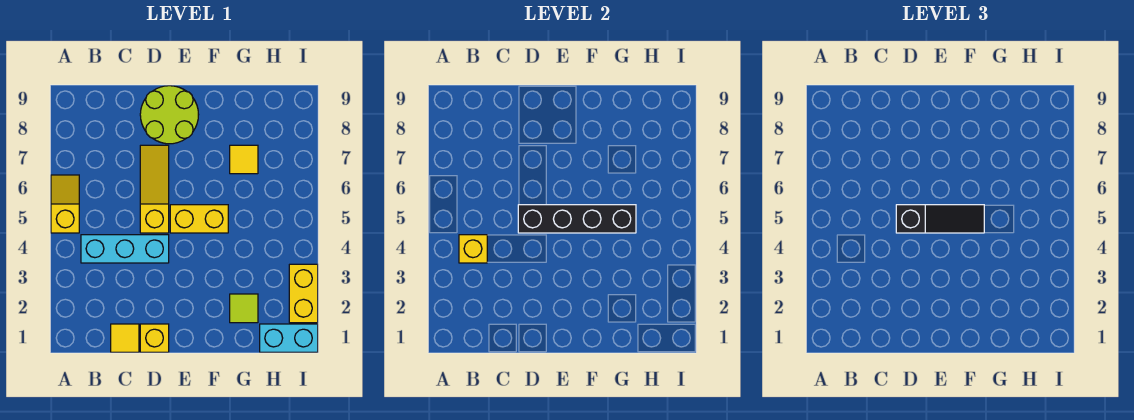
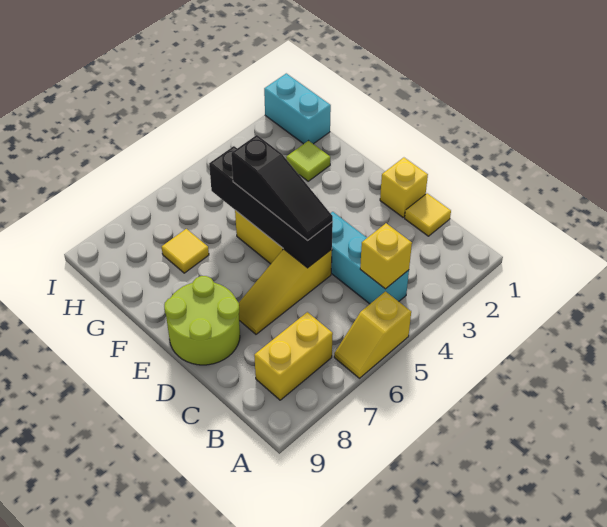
black slope D5:F5 level 3 top D -> black slope D5:F5 level 3 top F
yellow brick I2:I3 level 1 -> yellow brick B7:B8 level 1

